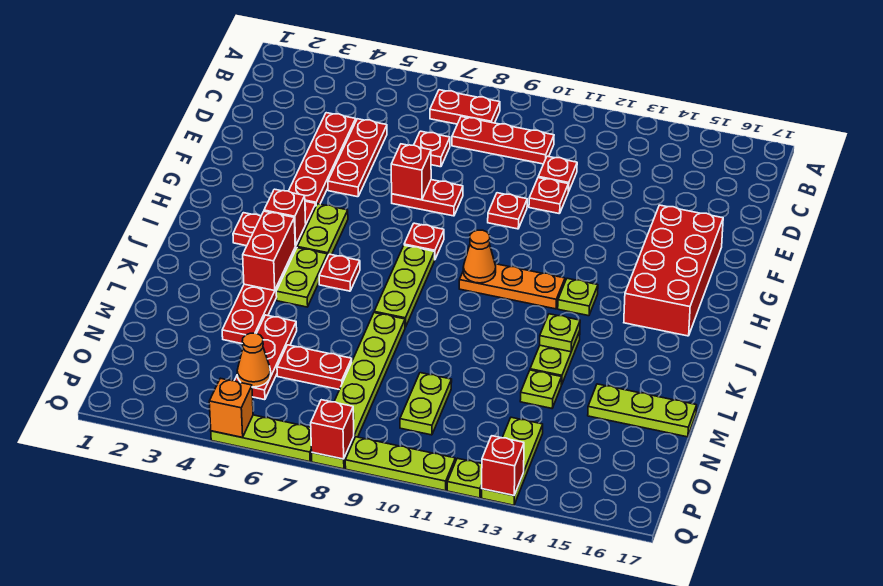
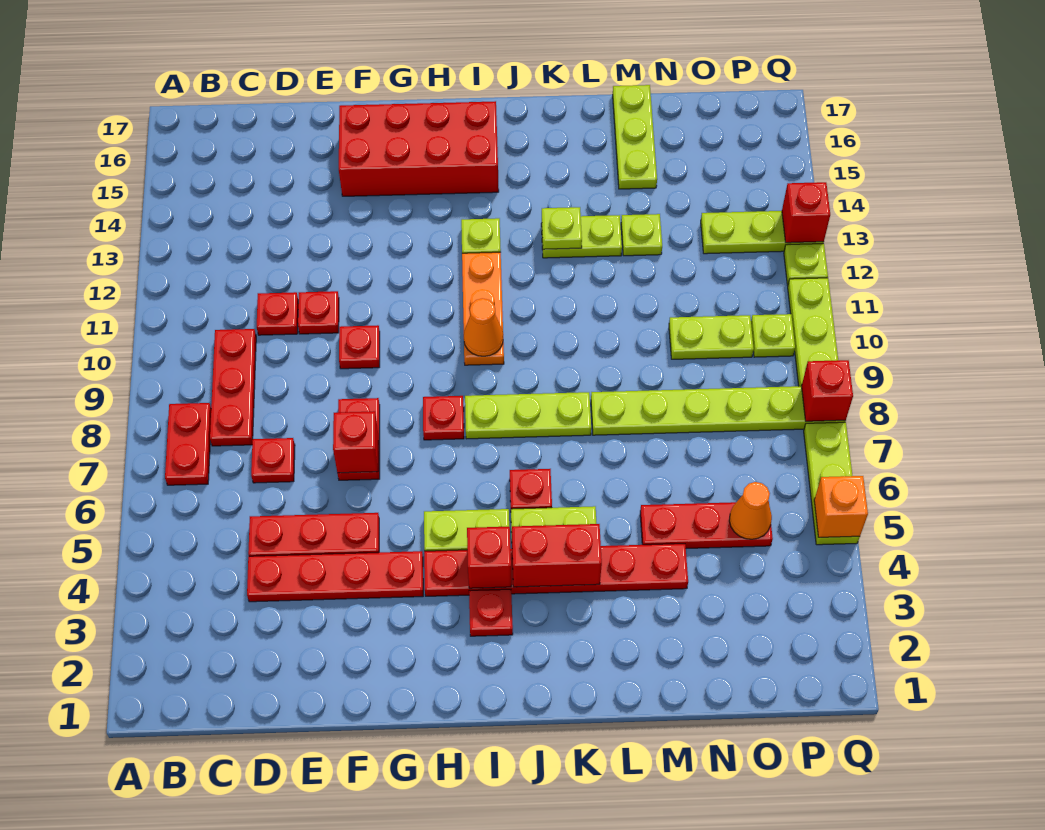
red plate N6:N7 level 1 -> none
none -> lime plate P10 level 1

